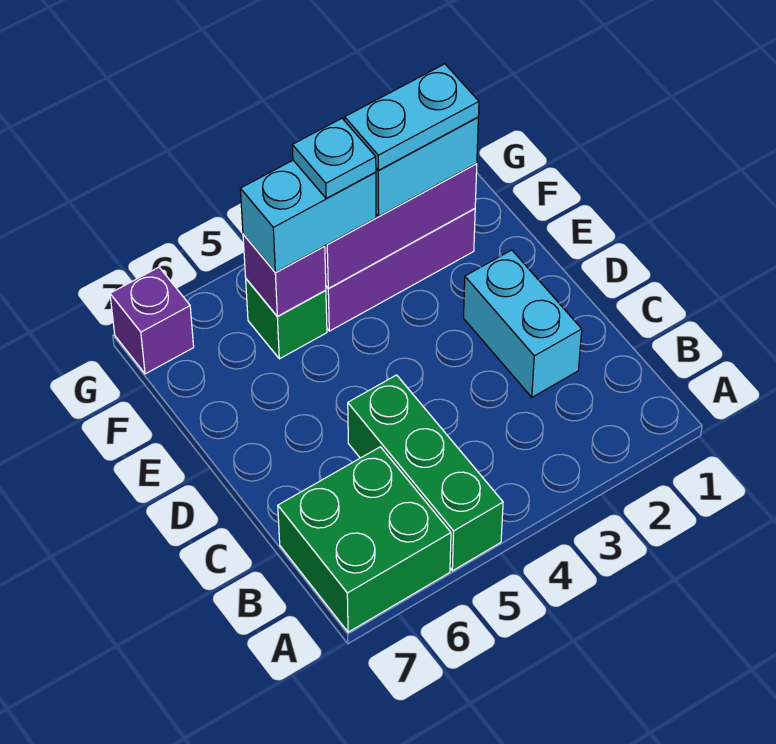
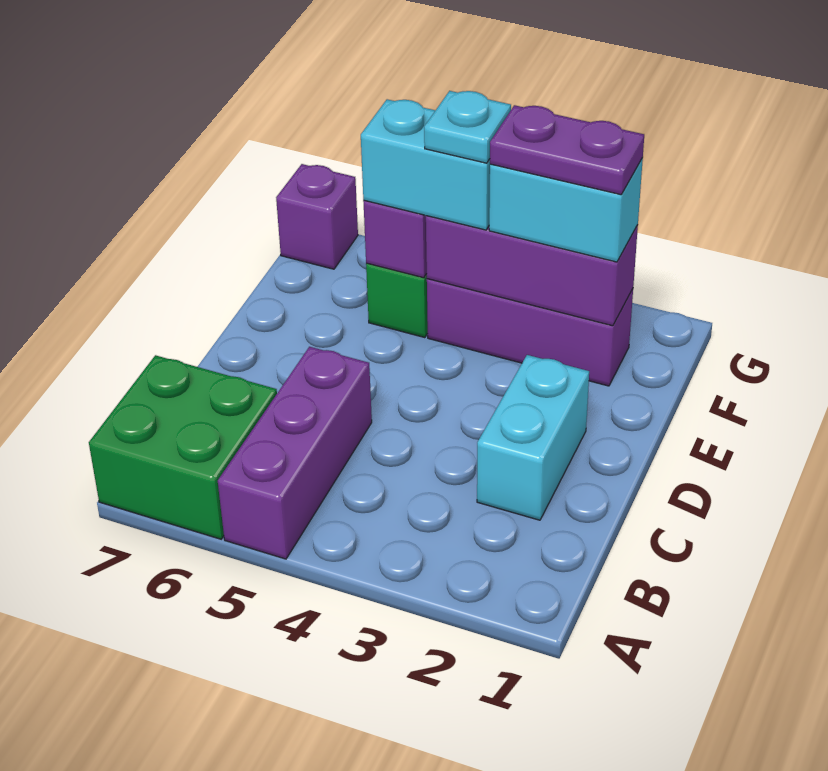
green brick A5:C5 level 1 -> purple brick A5:C5 level 1
cyan plate F2:F3 level 4 -> purple plate F2:F3 level 4

